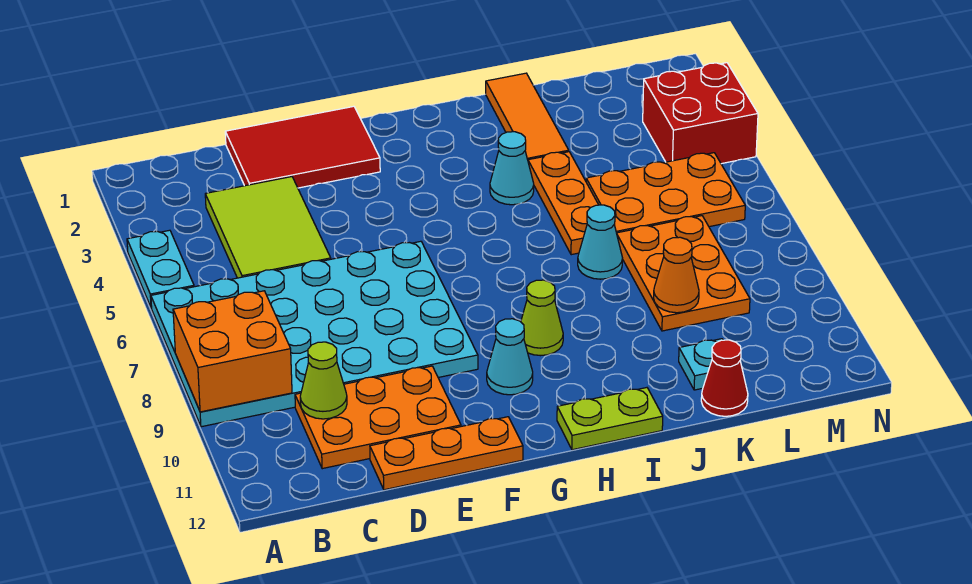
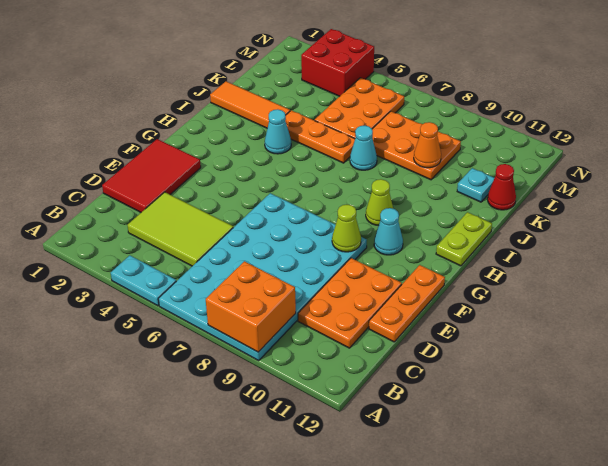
lime cone C10 level 2 -> lime cone F9 level 2

